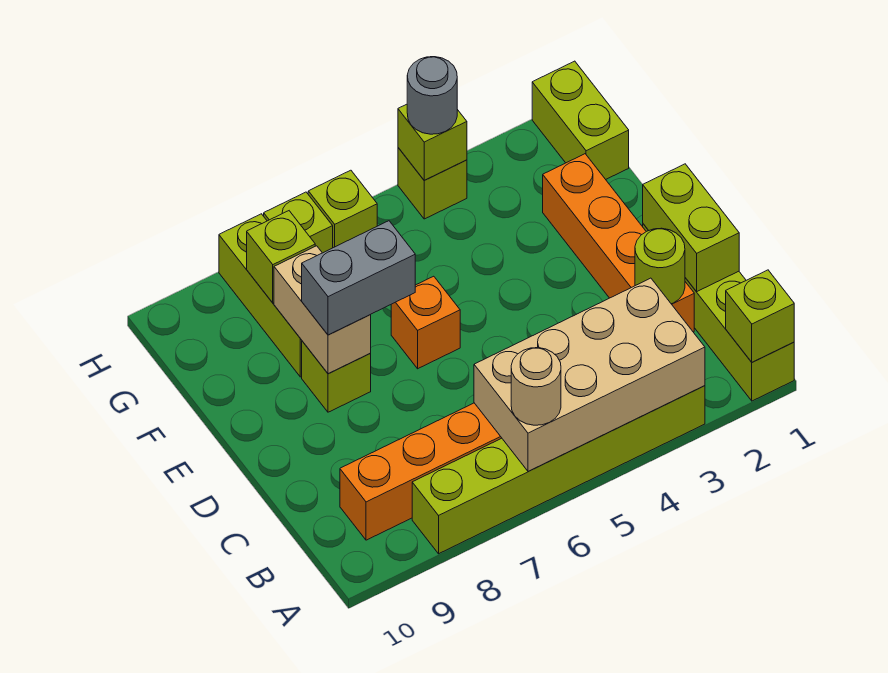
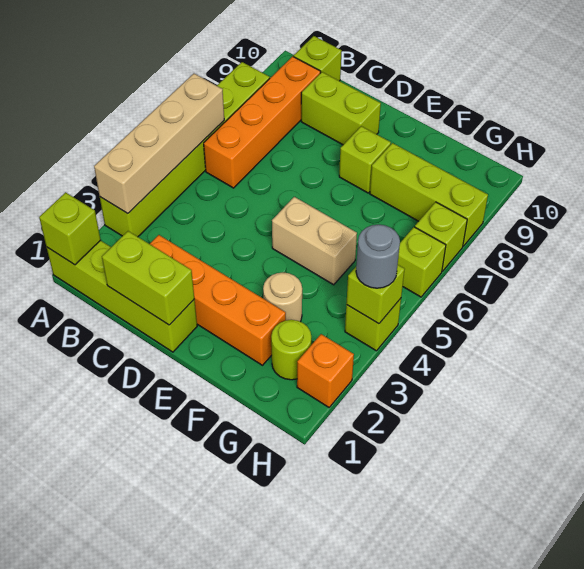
tan brick A3:B6 level 2 -> tan brick A3:A6 level 2
tan round brick A6 level 3 -> tan round brick F3 level 1
lime round brick C2 level 2 -> lime round brick G2 level 1
orange brick E6 level 1 -> orange brick H2 level 1
grey brick E7:E8 level 3 -> none
tan brick E8:F8 level 2 -> tan brick E5:F5 level 1
lime brick G1:H1 level 1 -> lime brick C9:D9 level 1
lime brick G8 level 2 -> lime brick B10 level 1

